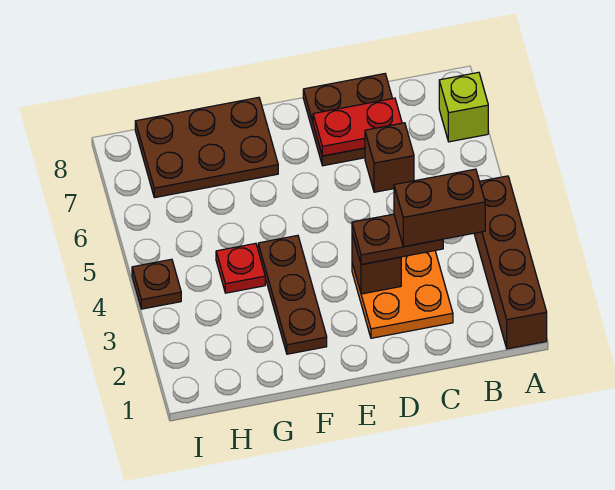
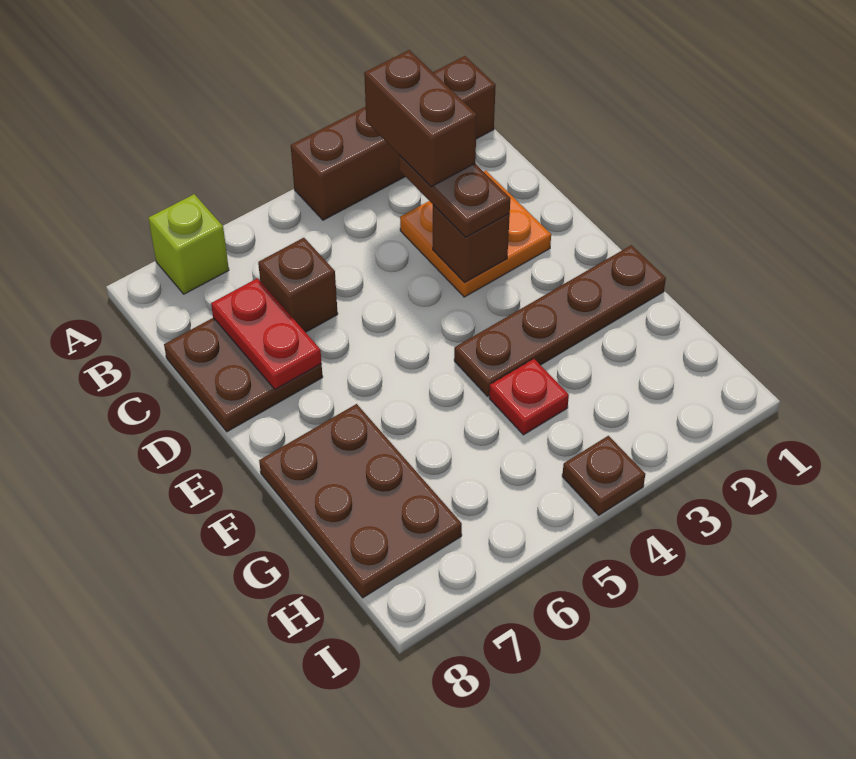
brown plate F2:F4 level 1 -> brown plate F1:F4 level 1

